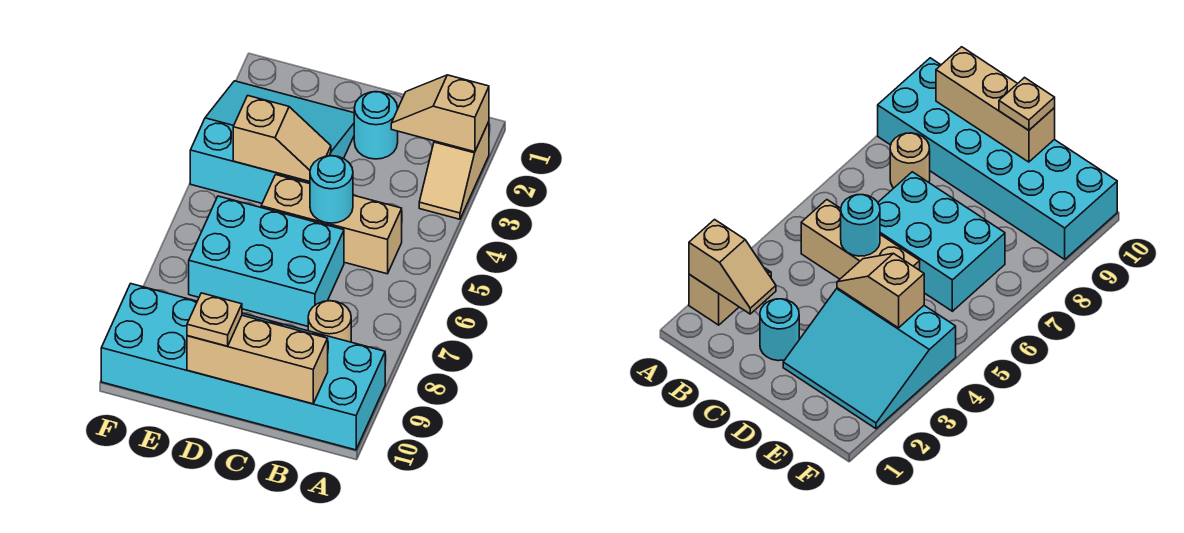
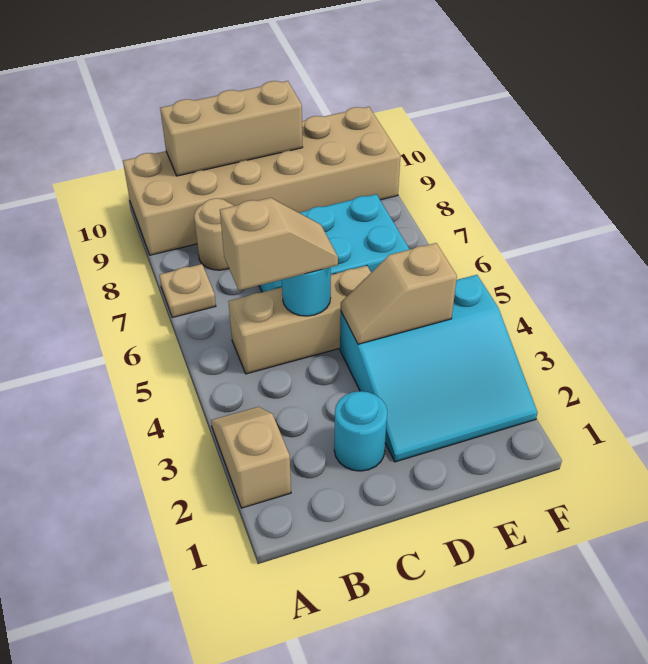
tan slope A2:B2 level 2 top A -> tan slope B5:C5 level 3 top B
cyan brick A9:F10 level 1 -> tan brick A9:F10 level 1
tan plate D10 level 3 -> tan plate A7 level 1

